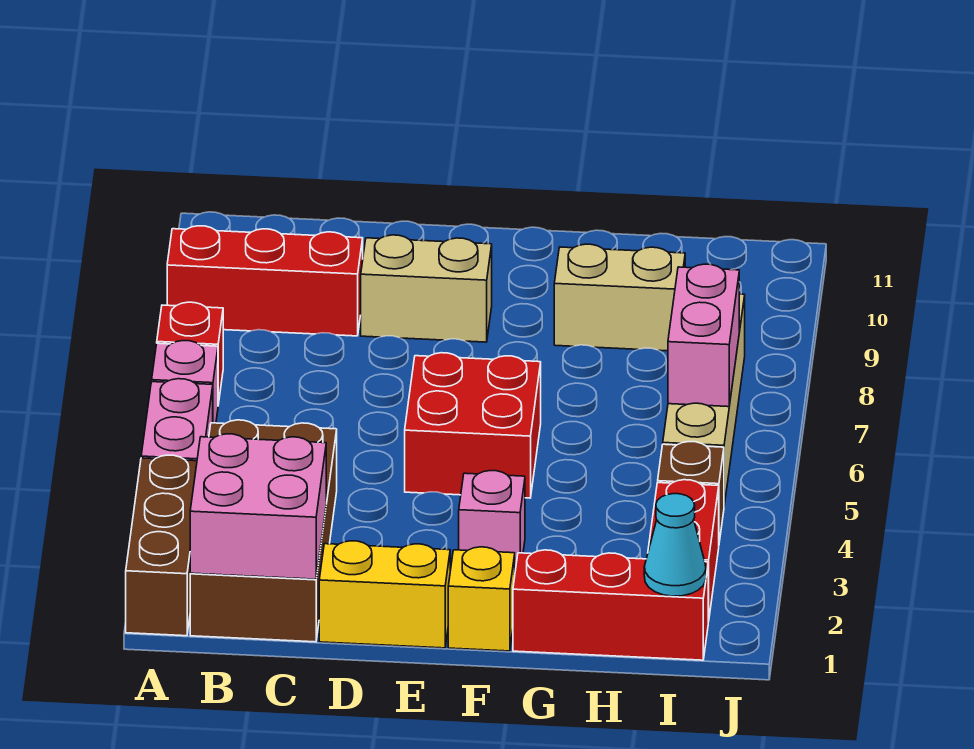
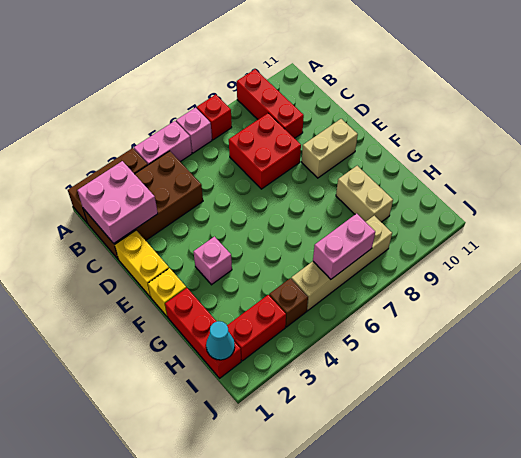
tan brick D9:E9 level 1 -> tan brick E9:E10 level 1
red brick E5:F6 level 1 -> red brick C7:D8 level 1

